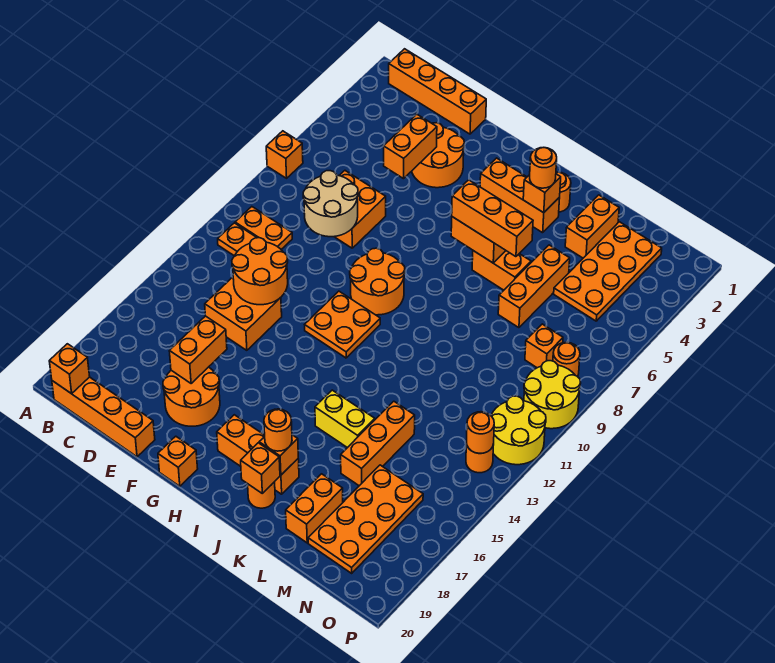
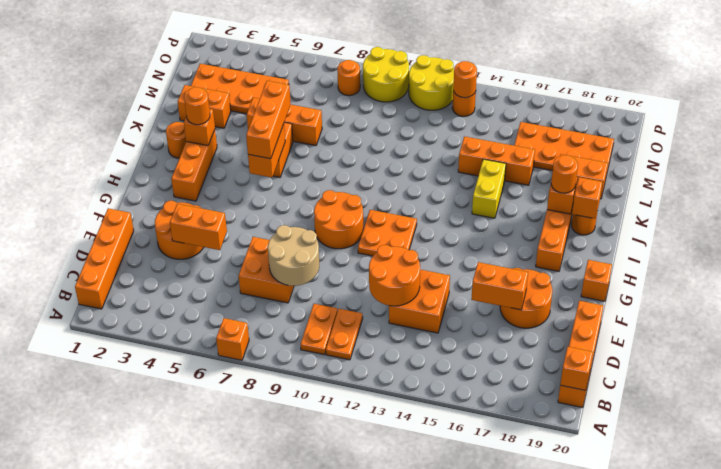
orange brick N8 level 1 -> none

